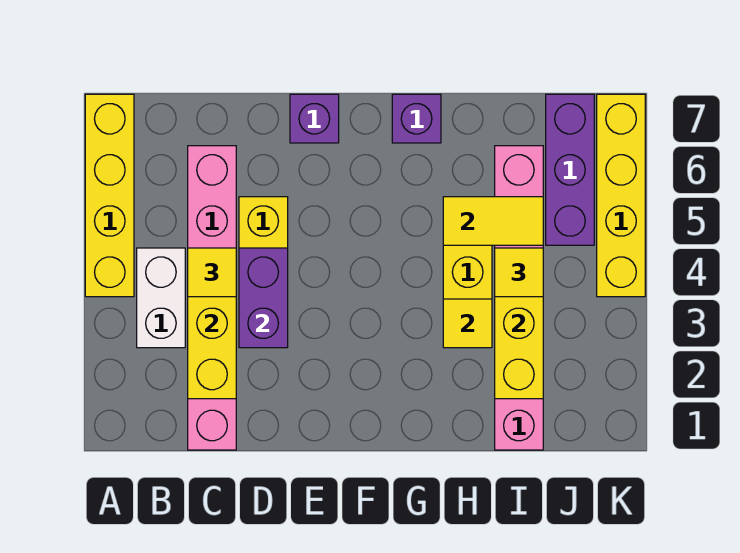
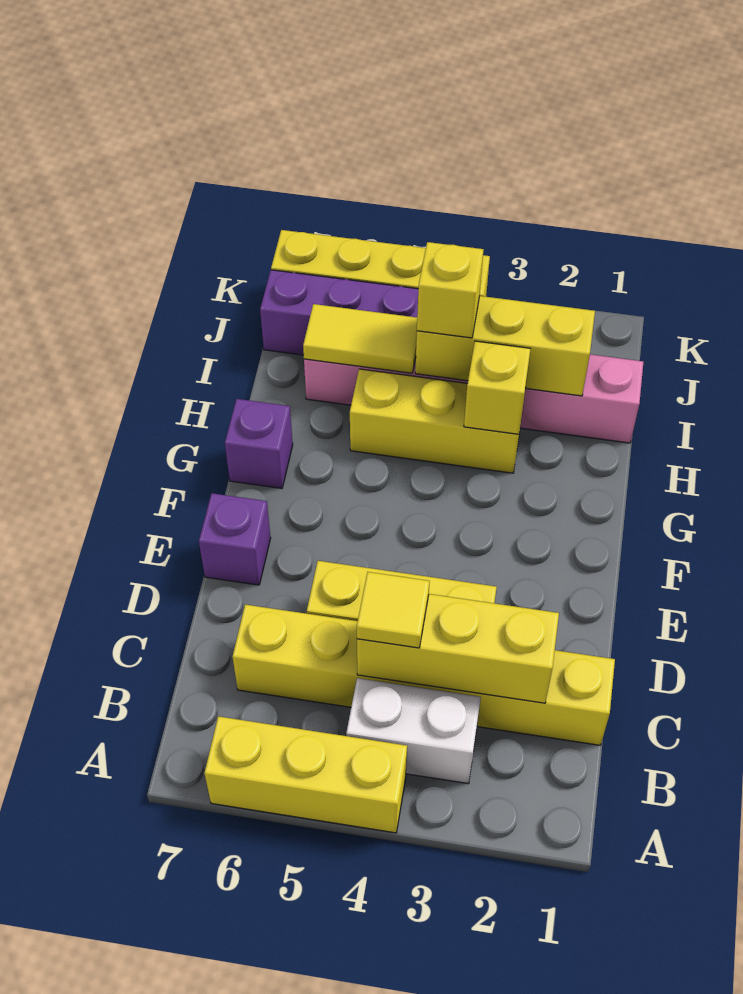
yellow brick A4:A7 level 1 -> yellow brick A4:A6 level 1
pink brick C1:C6 level 1 -> yellow brick C1:C6 level 1
purple brick D3:D4 level 2 -> none
yellow tile H3 level 2 -> yellow brick H3 level 2
yellow tile H5:I5 level 2 -> yellow tile I5:I6 level 2
yellow tile I4 level 3 -> yellow brick I4 level 3

